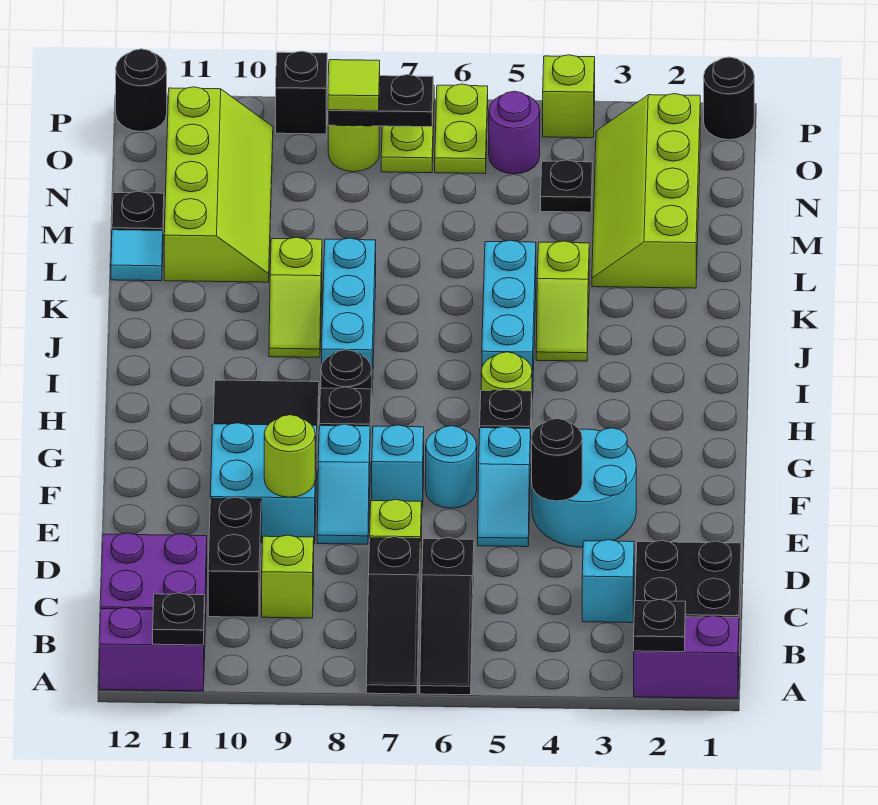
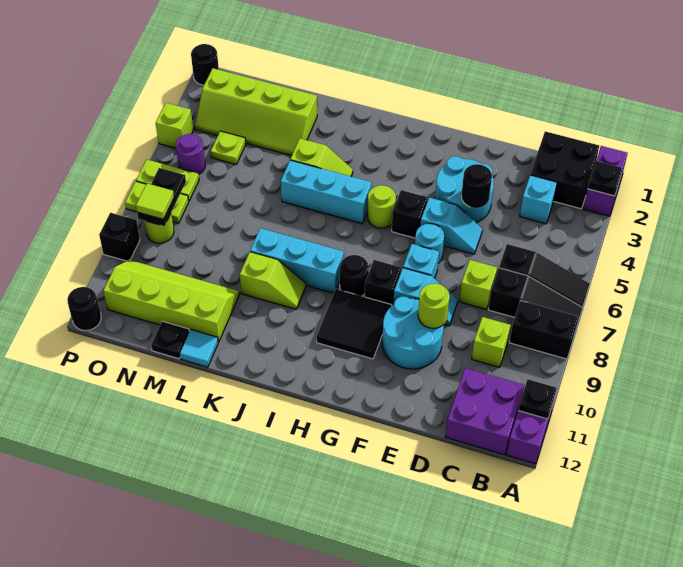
black brick C10:D10 level 1 -> black brick A8:B8 level 1
cyan brick E9:F10 level 1 -> cyan round brick E9:F10 level 1
black plate N4 level 1 -> lime plate N4 level 1

